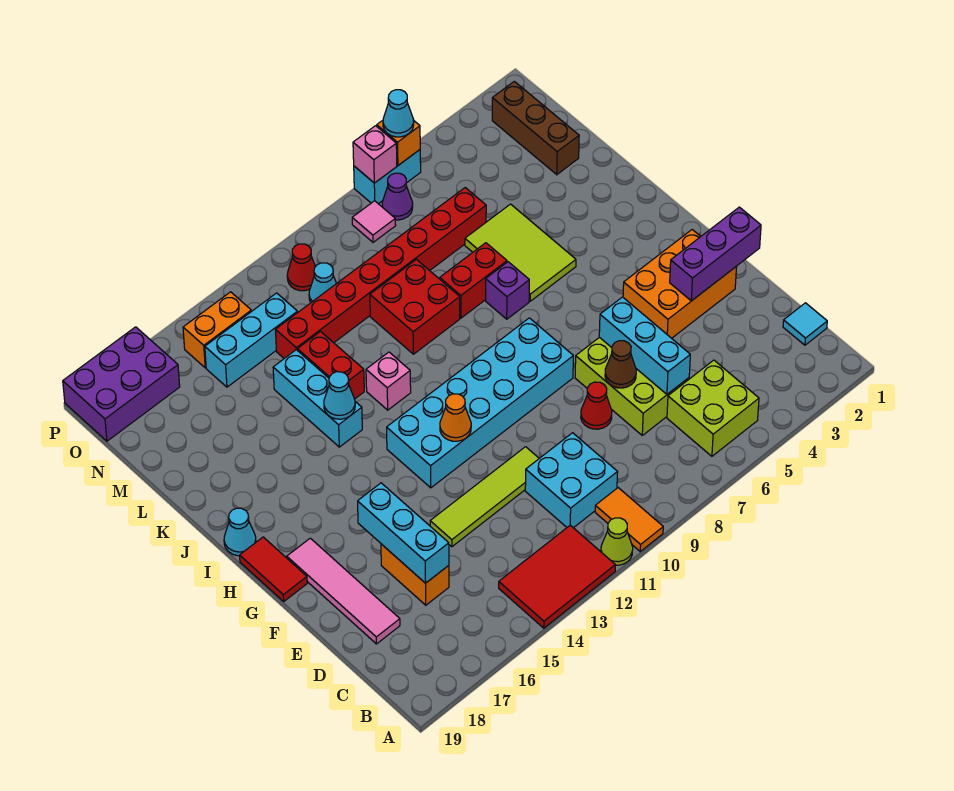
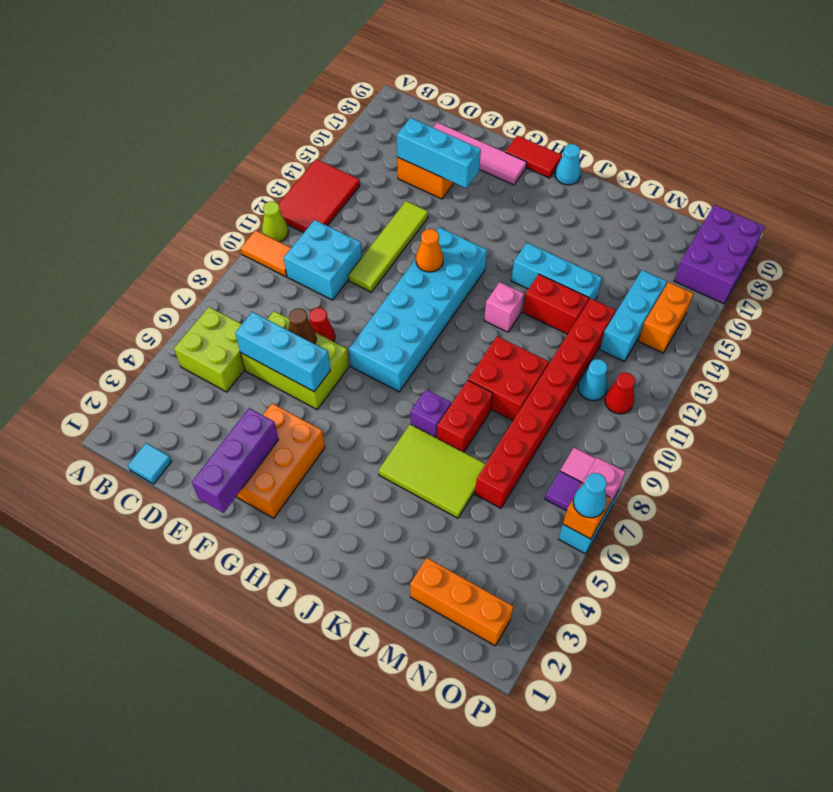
cyan cone J14 level 2 -> none
brown brick M2:O2 level 1 -> orange brick M2:O2 level 1
purple cone O7 level 1 -> purple tile O7 level 1

